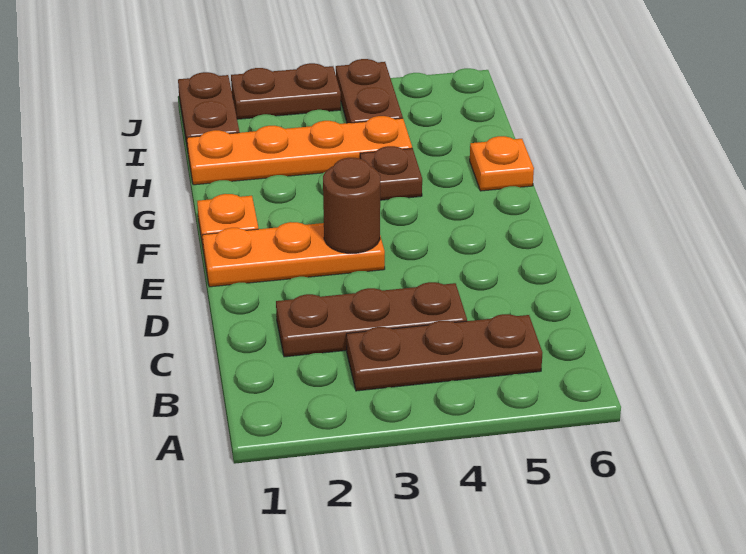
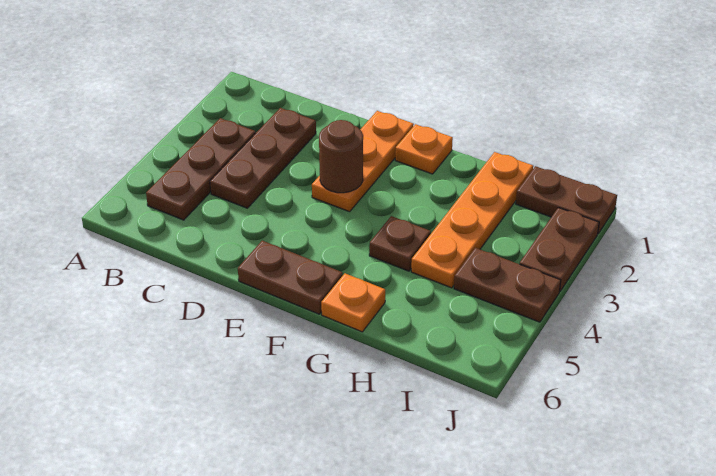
none -> brown plate E6:F6 level 1

